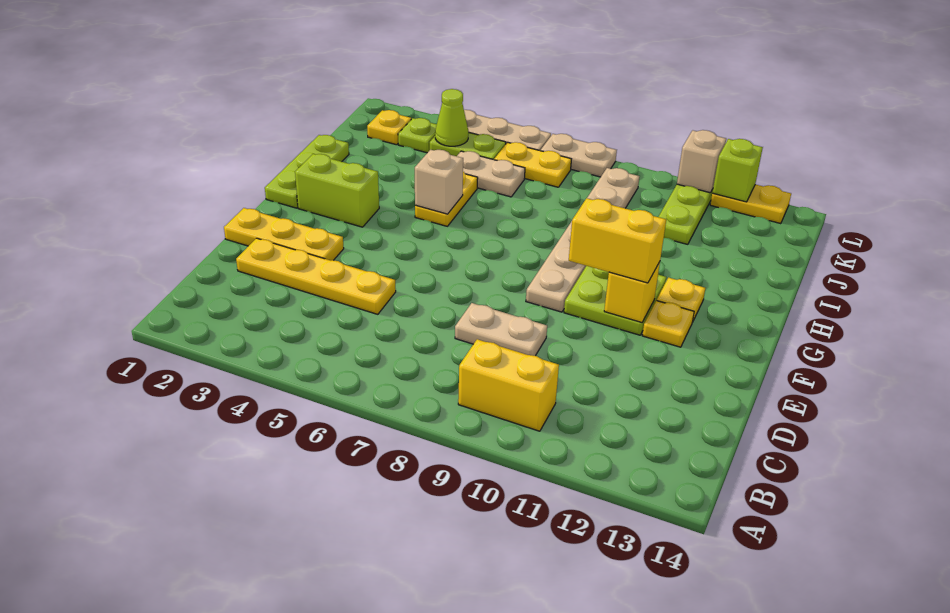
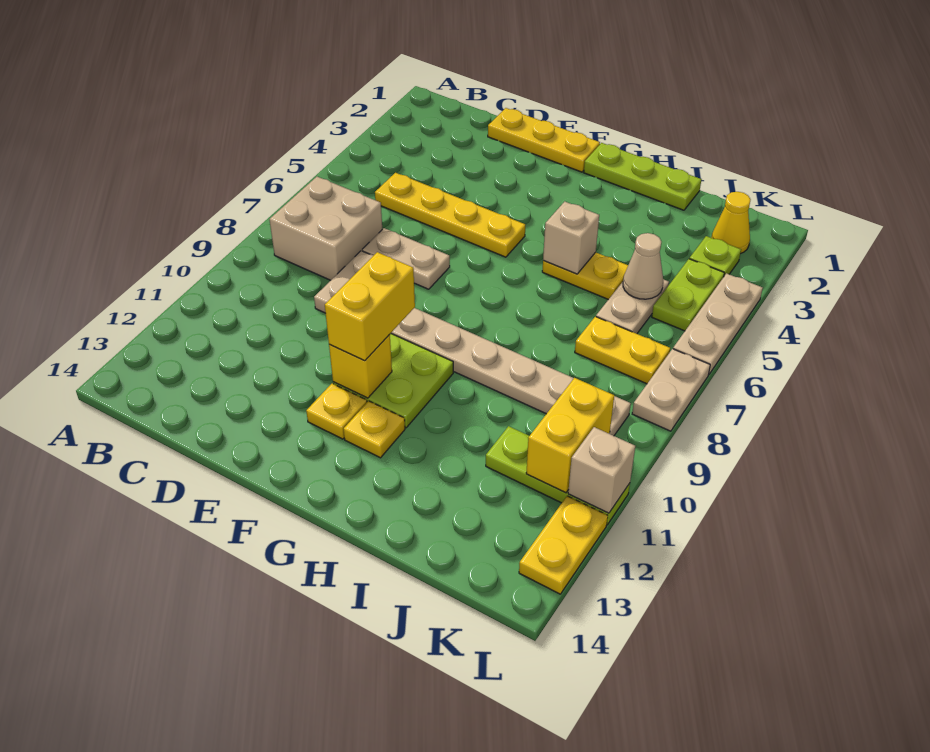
none -> tan brick B7:C8 level 1
yellow brick B9:B10 level 1 -> yellow brick K10:K11 level 2
yellow plate D2:D5 level 1 -> yellow plate C5:F5 level 1
none -> tan plate D7:E7 level 1
yellow plate E1:E3 level 1 -> yellow plate D1:F1 level 1
lime brick G2:G3 level 1 -> none
none -> tan cone J5 level 2
yellow plate K2 level 1 -> yellow cone K2 level 1
lime cone K4 level 2 -> none
yellow plate K6:K7 level 1 -> yellow plate J7:K7 level 1
lime brick L12 level 2 -> none

